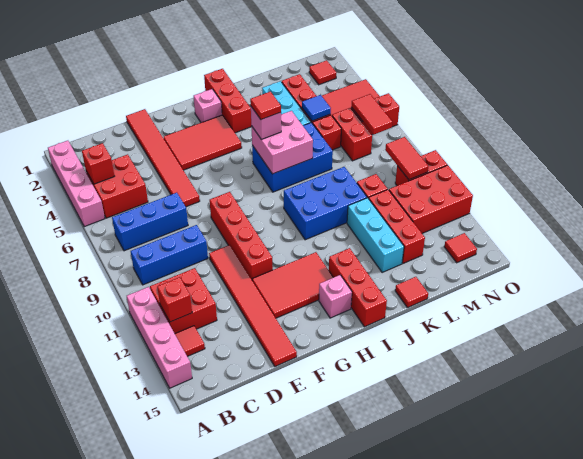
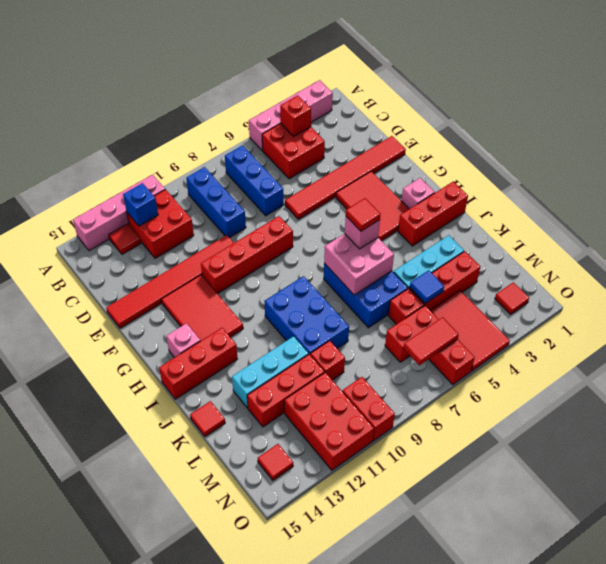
red brick B12 level 2 -> blue brick B12 level 2
red tile N9:N10 level 2 -> none

